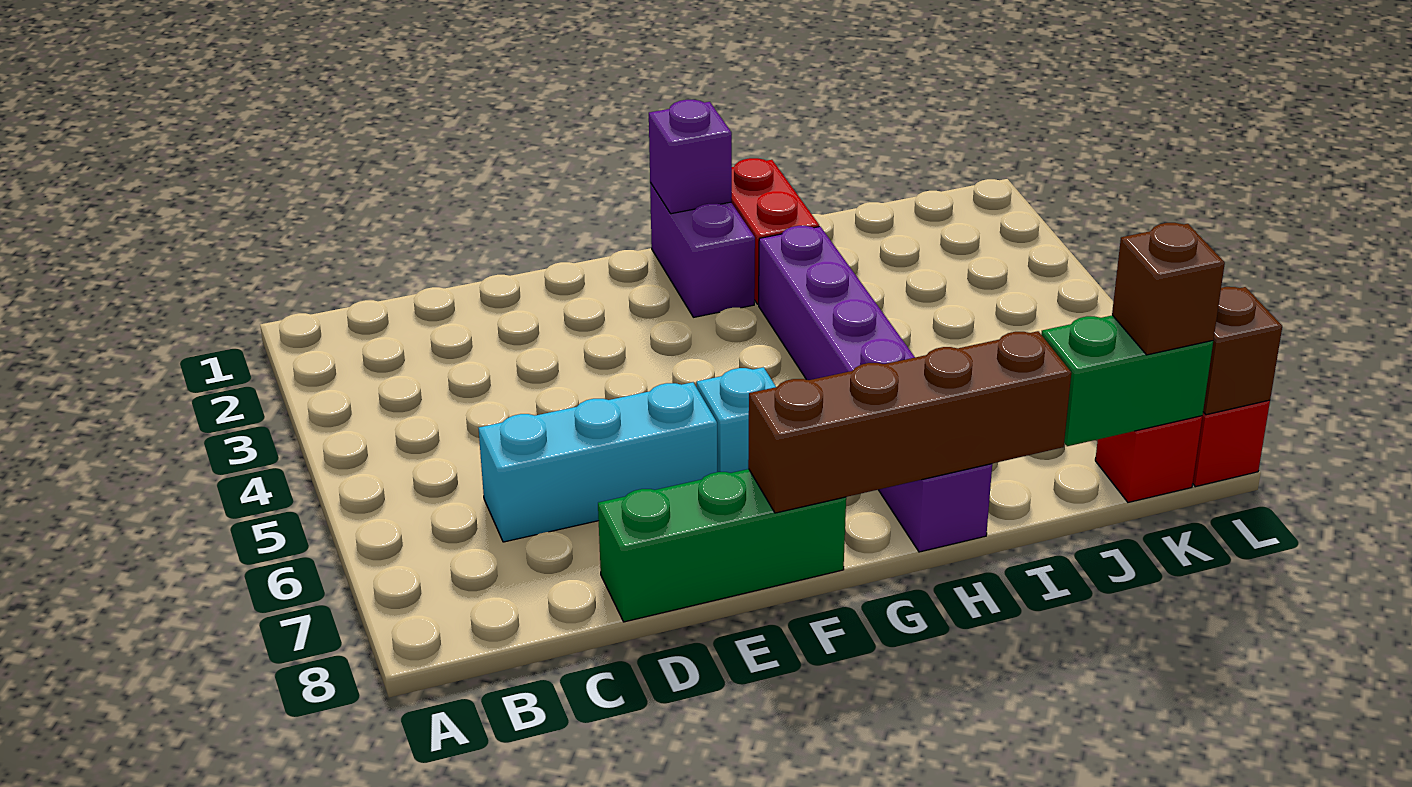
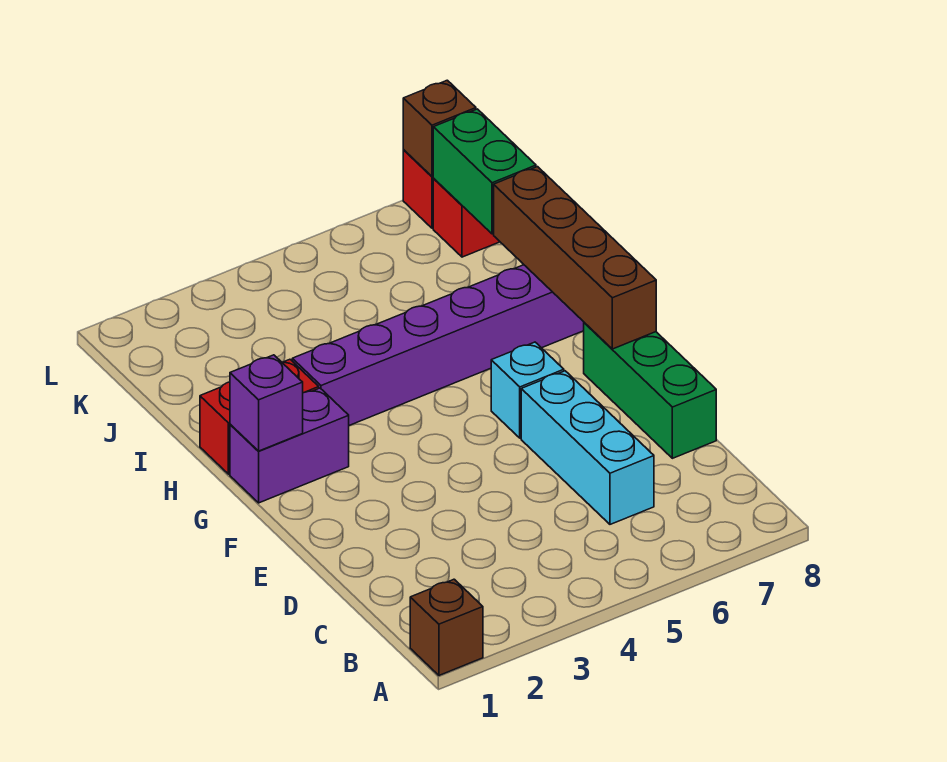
brown brick K8 level 3 -> brown brick A1 level 1

